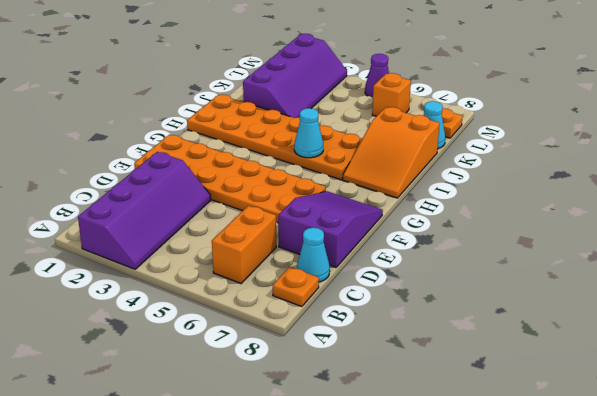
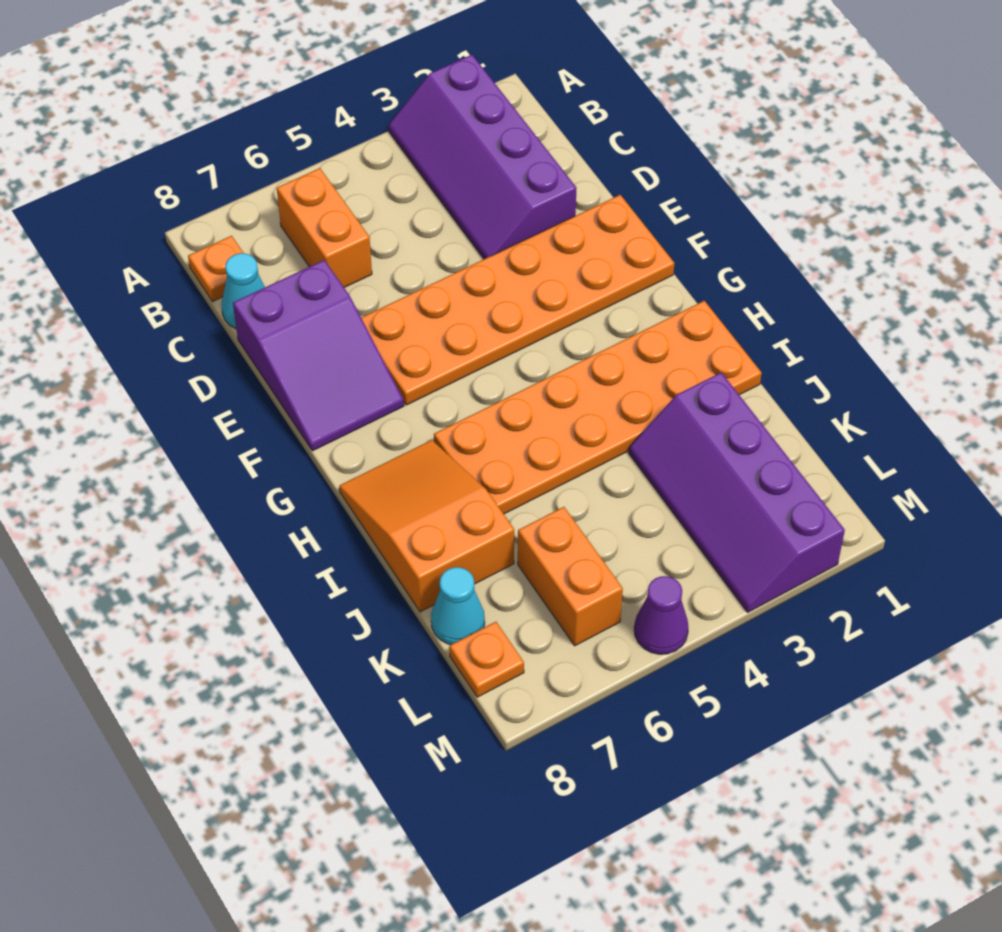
cyan cone H5 level 2 -> none
orange brick L6 level 1 -> orange brick K6:L6 level 1

